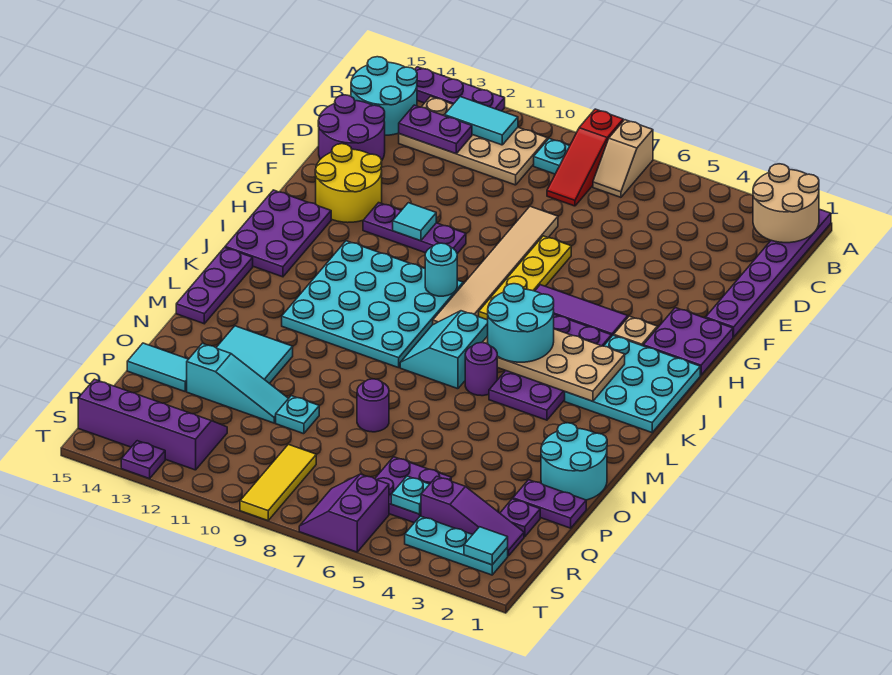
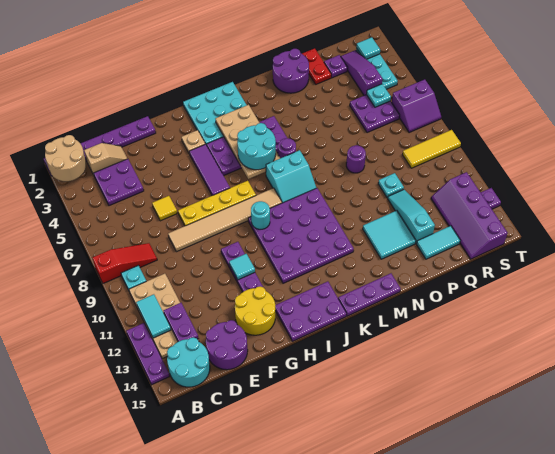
tan slope A7:B7 level 1 top A -> tan slope C2:D2 level 1 top C
none -> yellow tile E6 level 1
purple plate G1:H2 level 1 -> purple plate C3:D4 level 1
cyan plate I9:L12 level 1 -> purple plate I9:L12 level 1
cyan round brick N1:O2 level 1 -> purple round brick N1:O2 level 1
purple plate P1:P2 level 1 -> red plate P1:P2 level 1
cyan tile P14:P15 level 1 -> cyan tile P14:Q14 level 1

